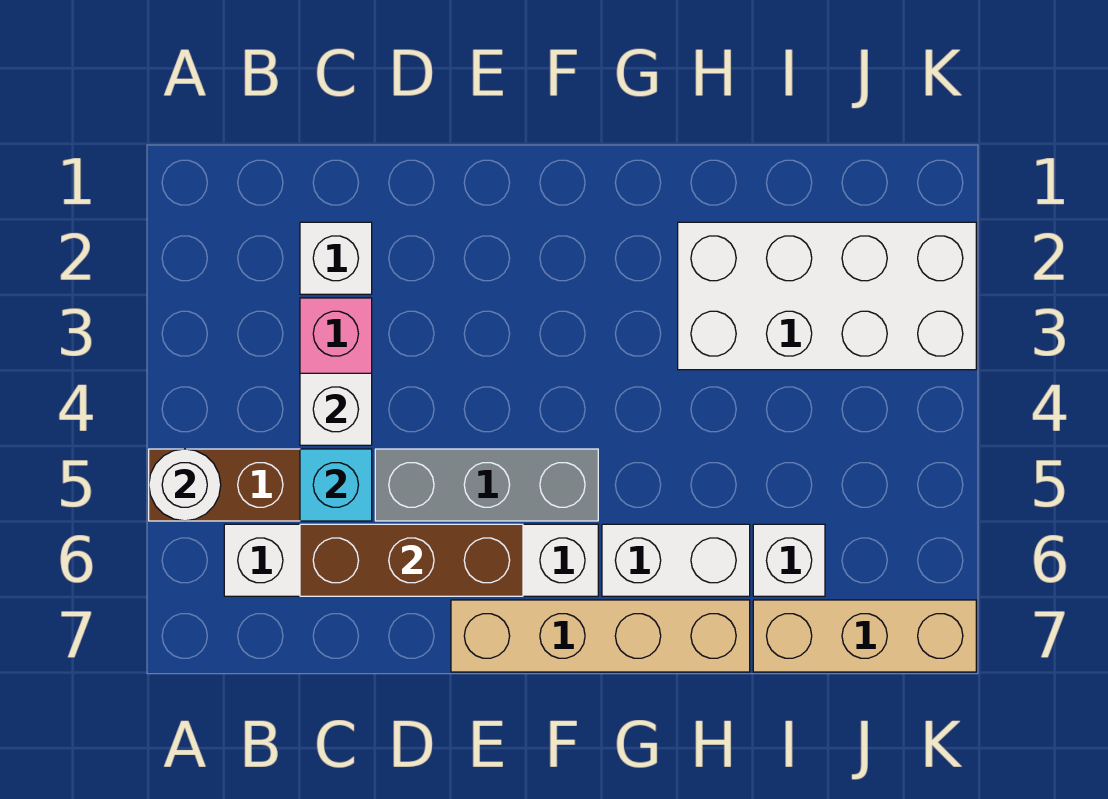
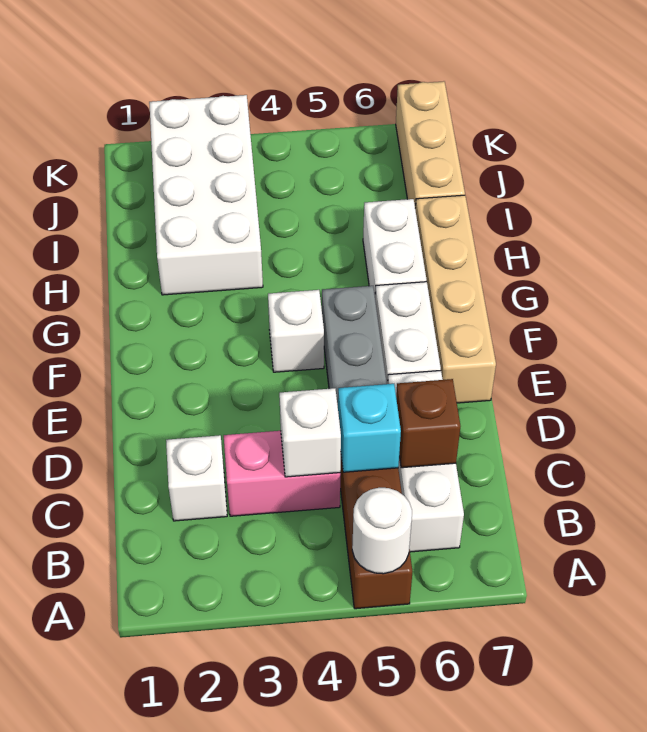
brown brick C6:E6 level 2 -> brown brick C6 level 2
white brick I6 level 1 -> white brick F4 level 1

